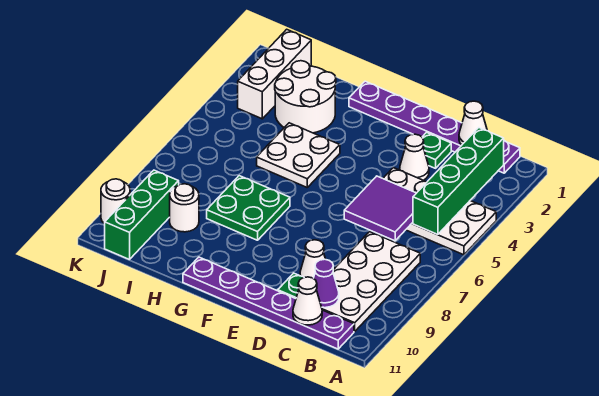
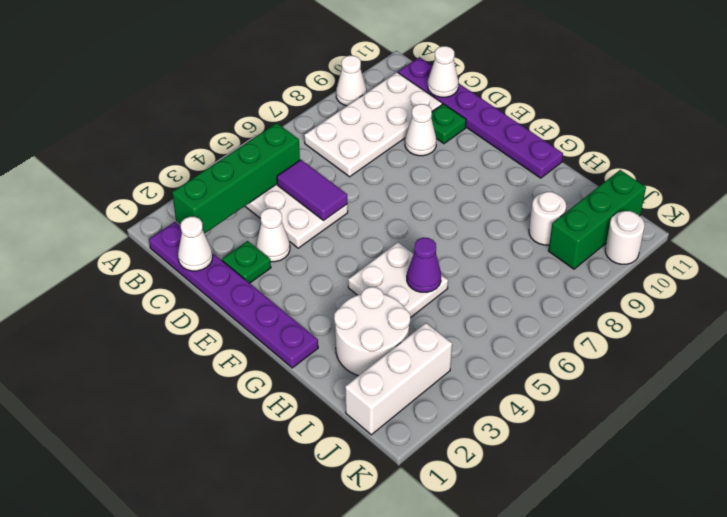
none -> white cone A9 level 1
purple tile C5:D6 level 2 -> purple tile C5:D5 level 2
purple cone C10 level 2 -> purple cone H5 level 2
green plate G7:H8 level 1 -> none

